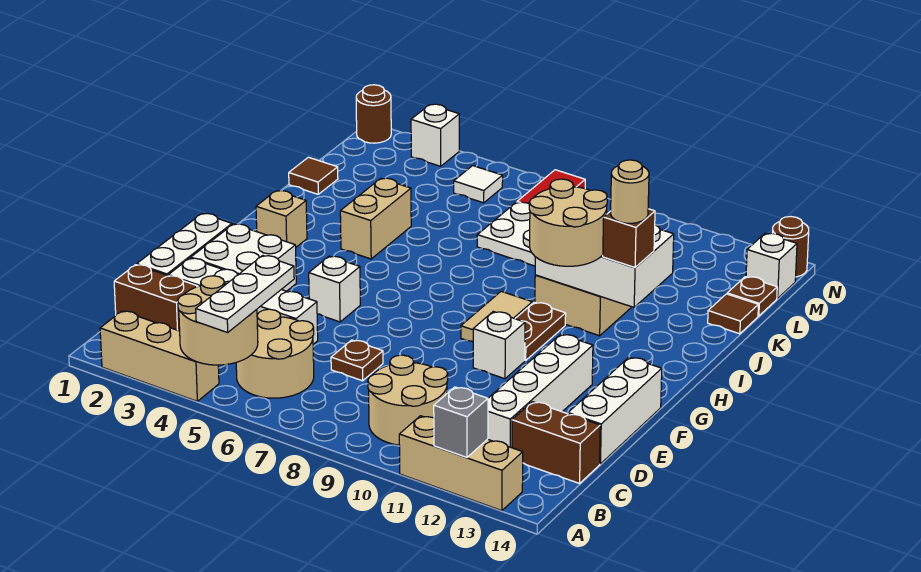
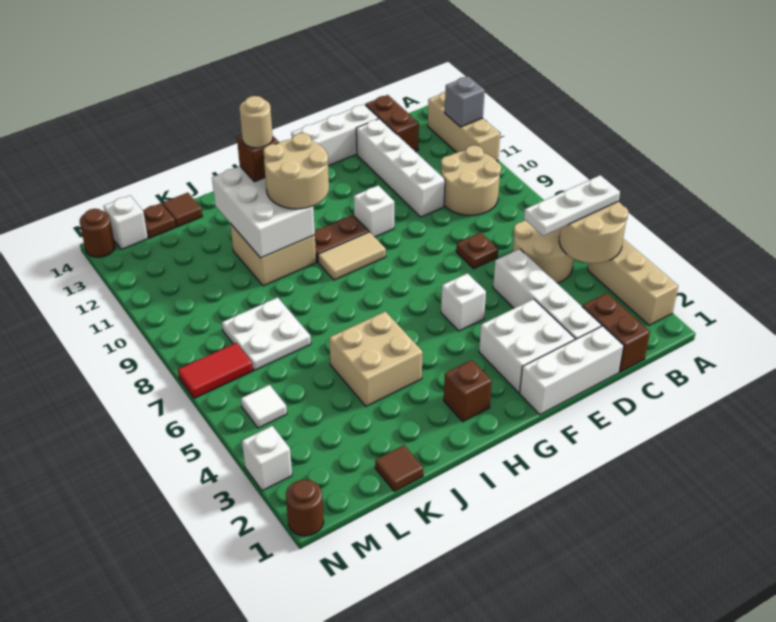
white brick C12:F12 level 1 -> white brick D10:D13 level 1
tan brick H2 level 1 -> brown brick H2 level 1
tan brick I4:J4 level 1 -> tan brick I4:J5 level 1

